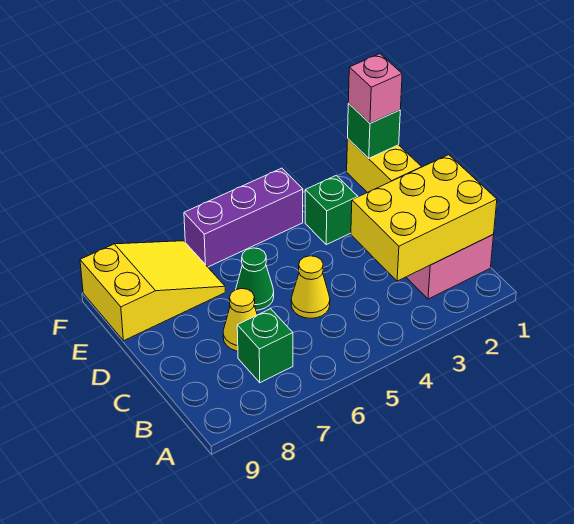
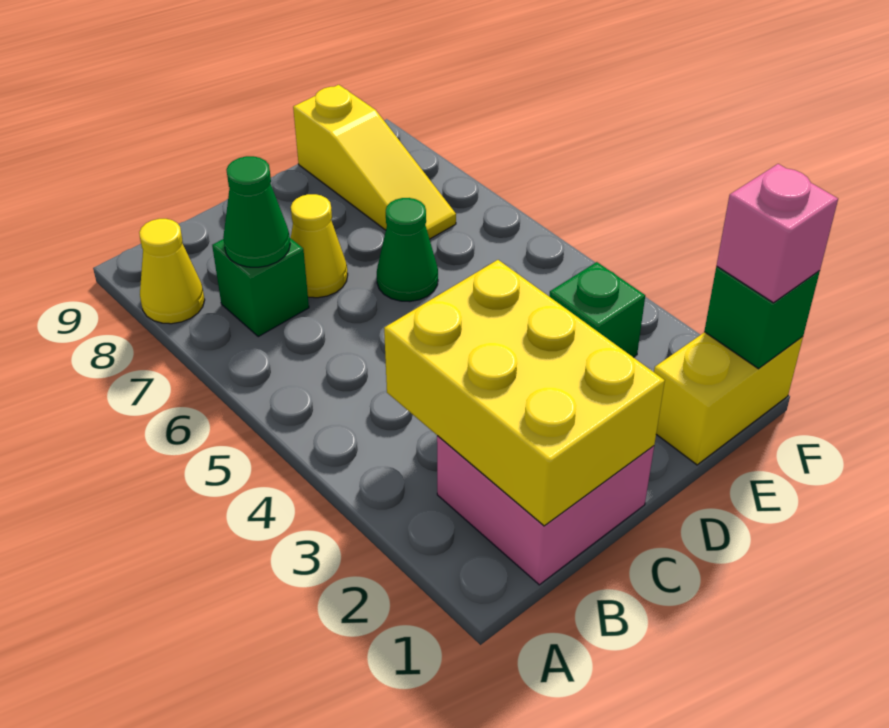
none -> green cone B7 level 2
yellow cone C5 level 1 -> yellow cone A8 level 1
yellow slope E7:F9 level 1 top 9 -> yellow slope E7:E9 level 1 top 9
purple brick F4:F6 level 1 -> none

